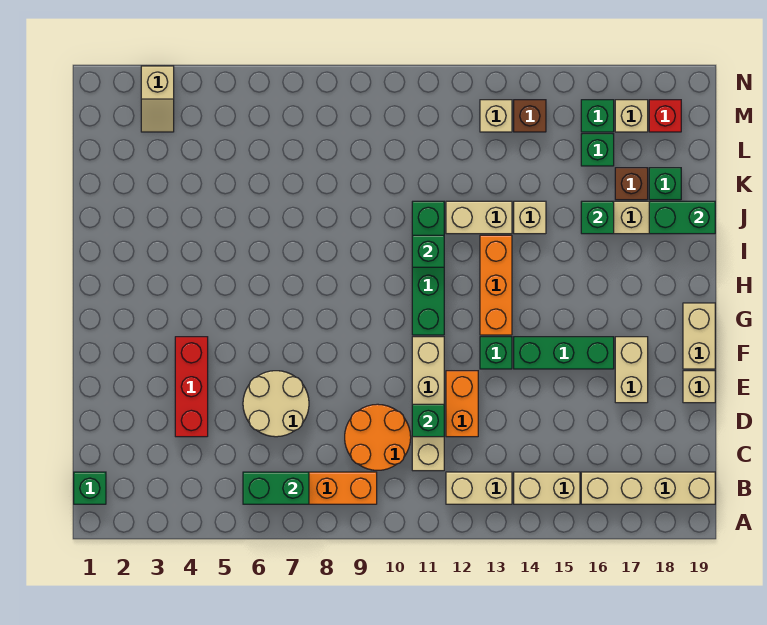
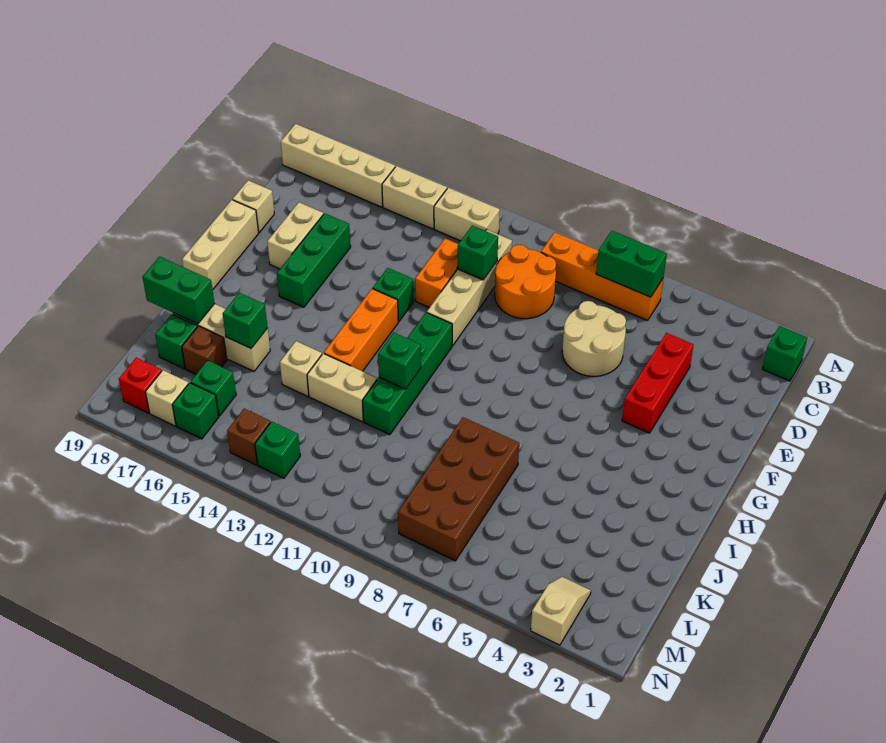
green brick F14:F16 level 1 -> green brick E16:G16 level 1
tan brick F19:G19 level 1 -> tan brick F19:H19 level 1
none -> brown brick J7:M8 level 1
tan brick M13 level 1 -> green brick M13 level 1

